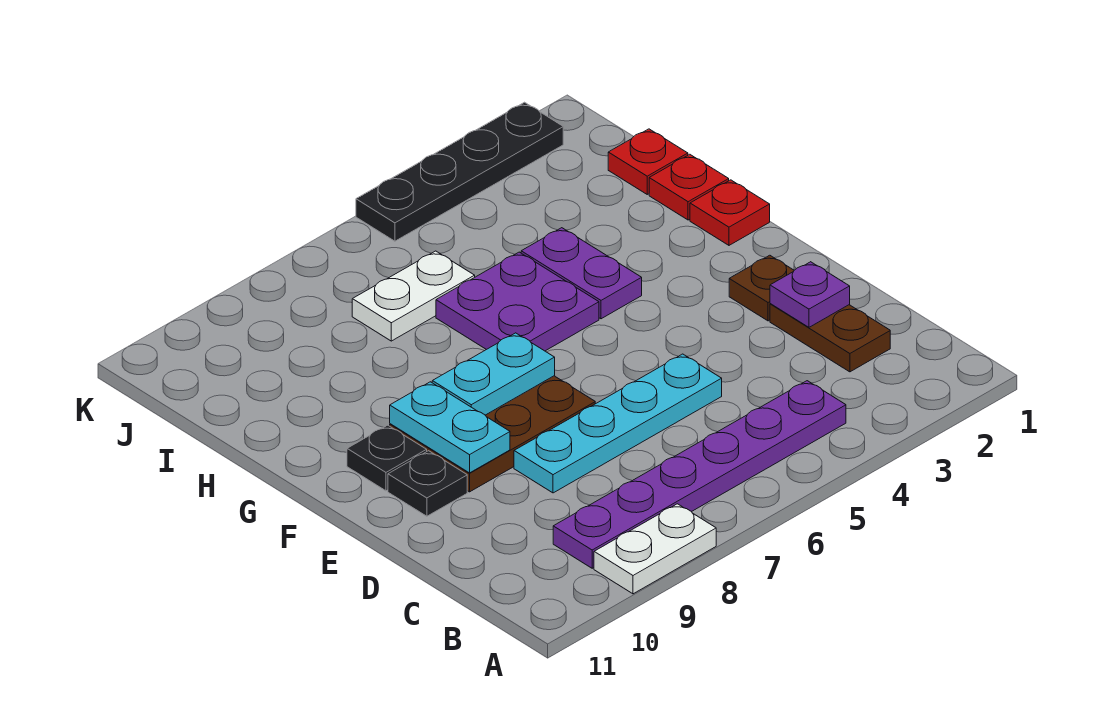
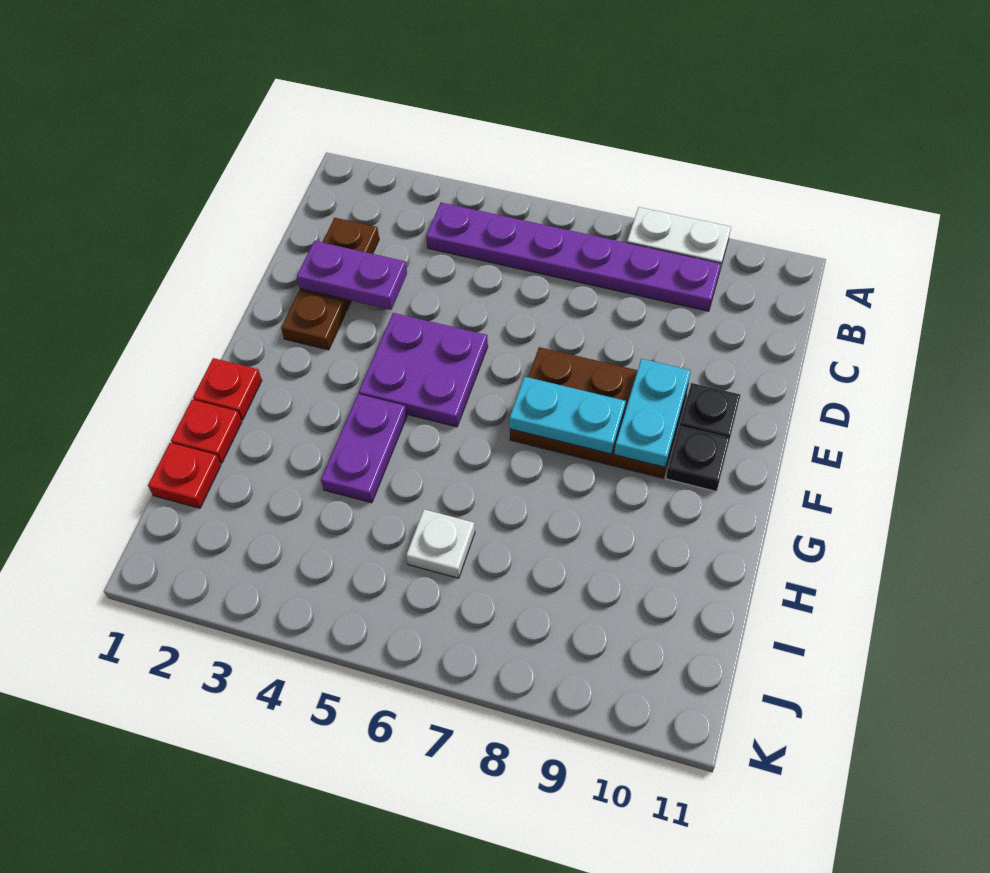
purple plate D2 level 2 -> purple plate D2:D3 level 2
cyan plate D5:D8 level 1 -> none
purple plate G5:H6 level 1 -> purple plate E4:F5 level 1
white plate I6:I7 level 1 -> white plate I6 level 1
black plate K2:K5 level 1 -> none

